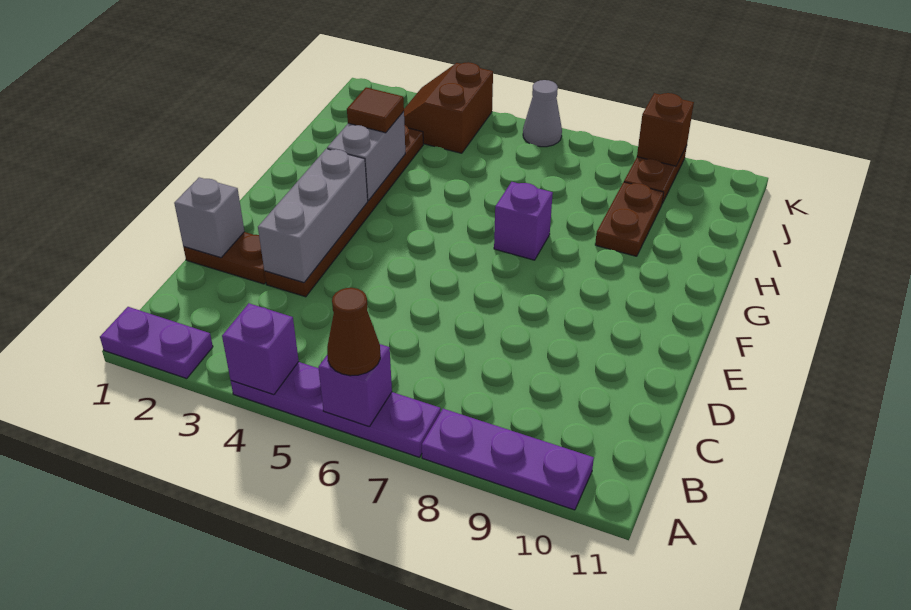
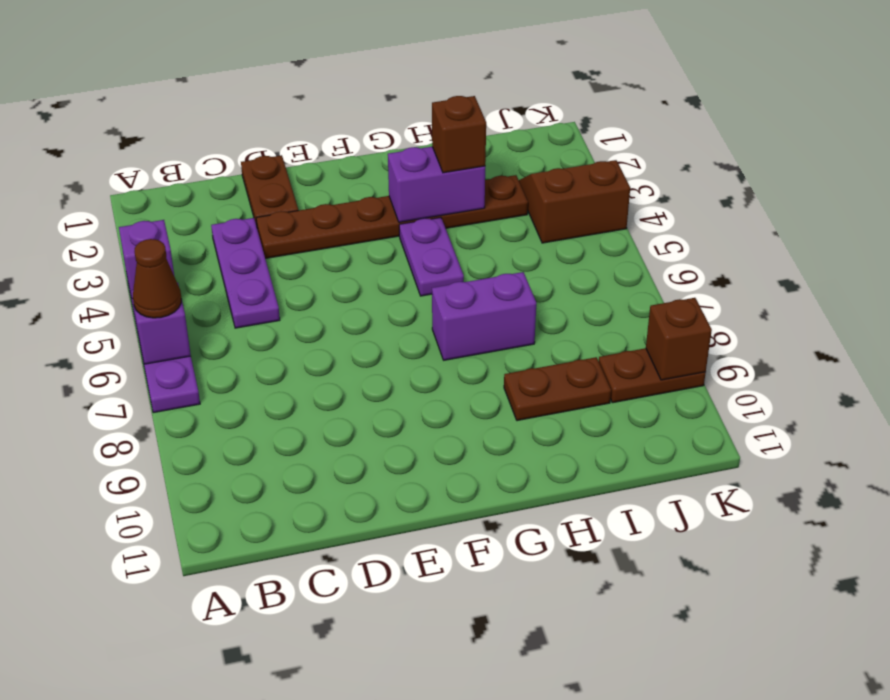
purple plate A1:A2 level 1 -> purple plate G4:G5 level 1
purple plate A8:A10 level 1 -> purple plate C3:C5 level 1
grey brick D1 level 2 -> none
grey brick D3:F3 level 2 -> none
grey brick G3:H3 level 2 -> purple brick G3:H3 level 2
purple brick G7 level 1 -> purple brick G7:H7 level 1
brown tile H3 level 3 -> brown brick H3 level 3
grey cone K6 level 1 -> none

